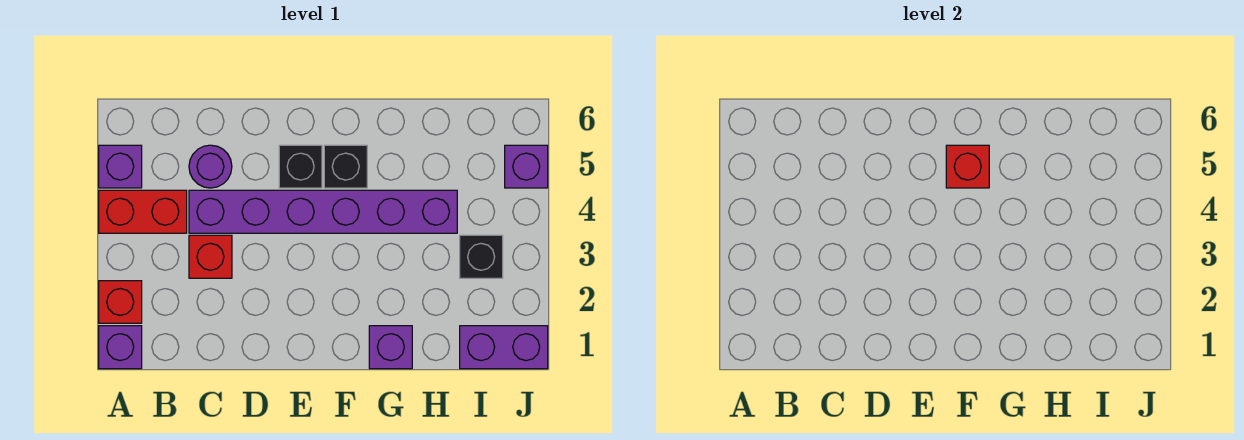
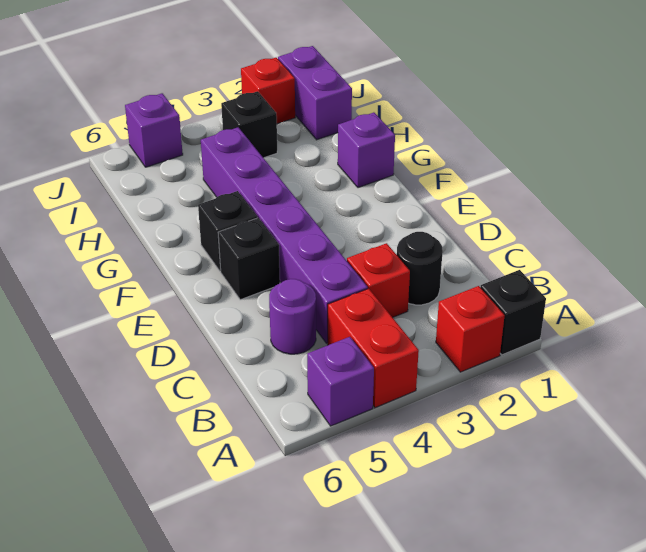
purple brick A1 level 1 -> black brick A1 level 1
none -> black round brick C2 level 1
red brick F5 level 2 -> red brick J2 level 1

